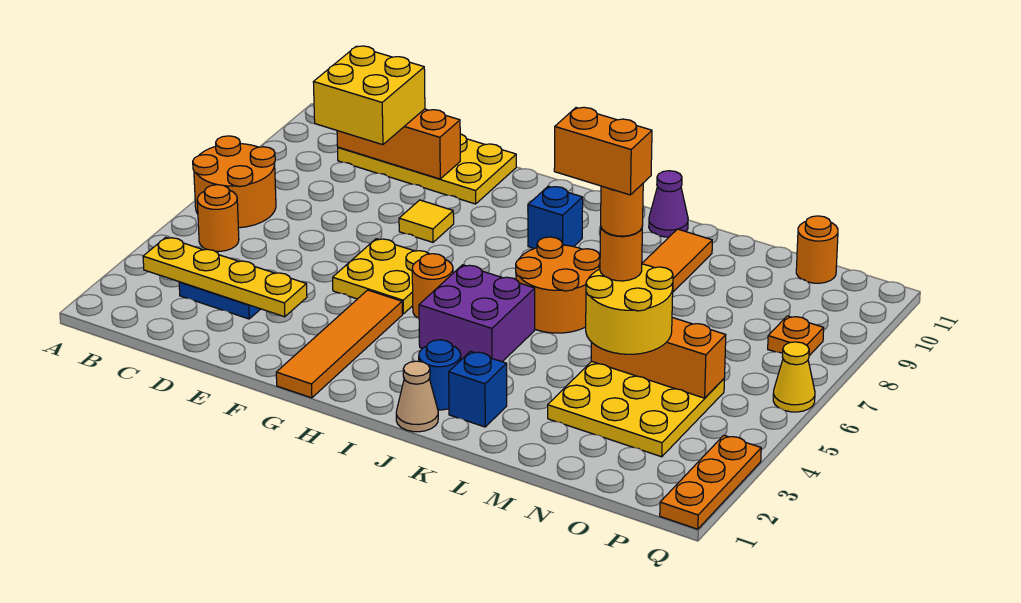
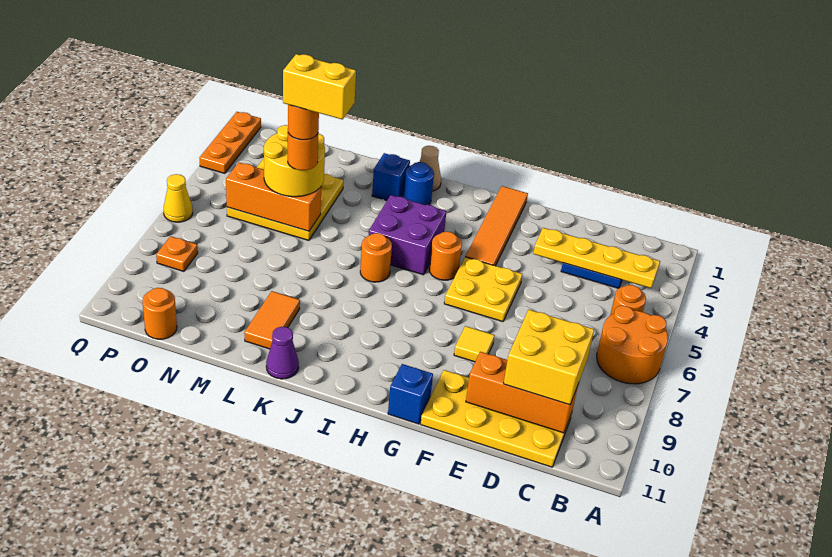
blue brick I9 level 1 -> blue brick G11 level 1
orange round brick J6:K7 level 1 -> orange round brick J6 level 1
orange brick L5:M5 level 6 -> yellow brick L5:M5 level 6

